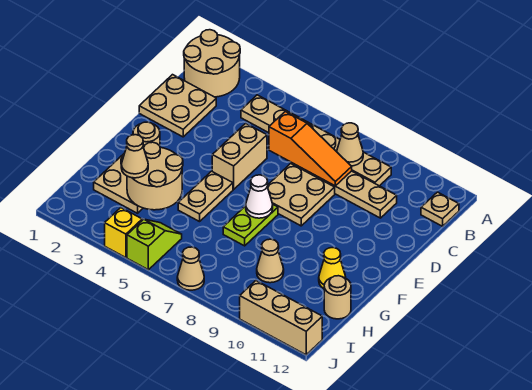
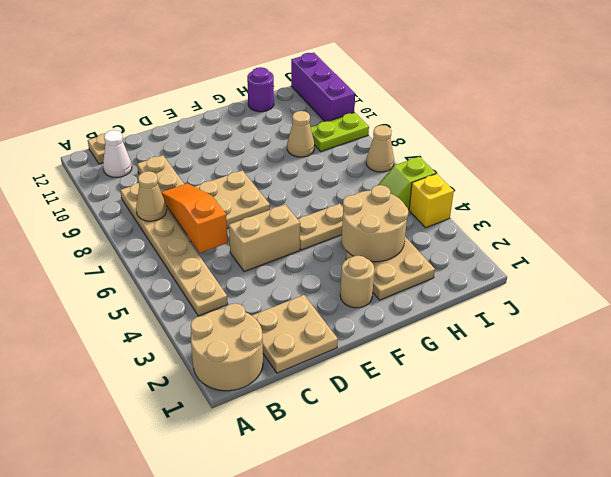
lime plate F7:G7 level 1 -> lime plate I9:J9 level 1
white cone F7 level 2 -> white cone B11 level 1
yellow cone G11 level 1 -> none
tan cone H3 level 3 -> none
tan round brick H12 level 1 -> purple round brick H12 level 1
tan brick J10:J12 level 1 -> purple brick J10:J12 level 1

